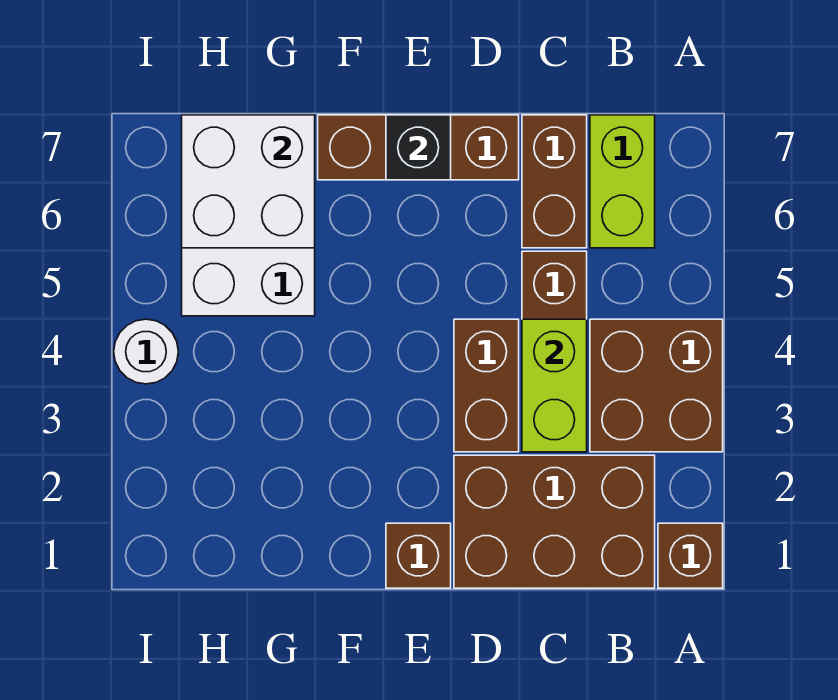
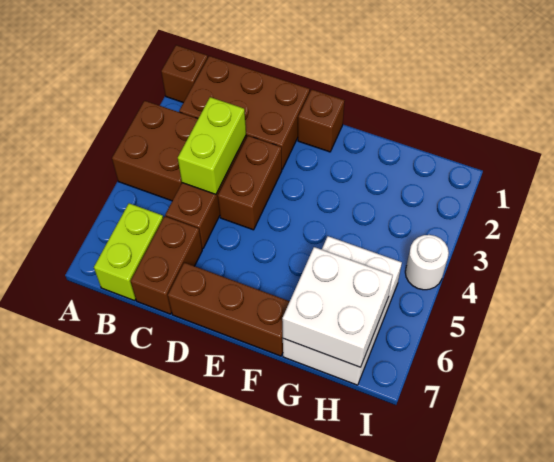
black brick E7 level 2 -> none

